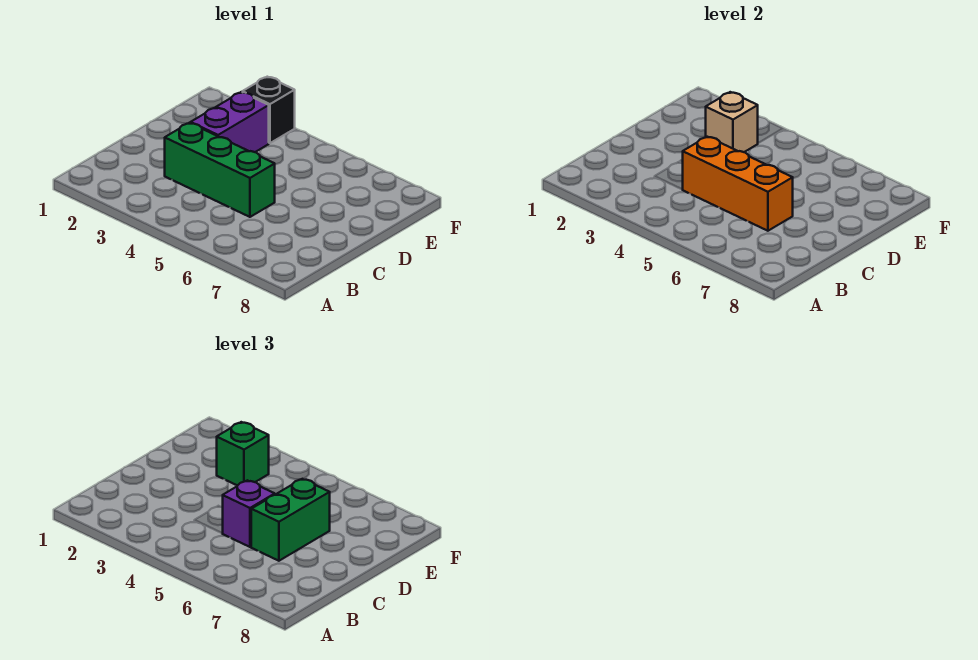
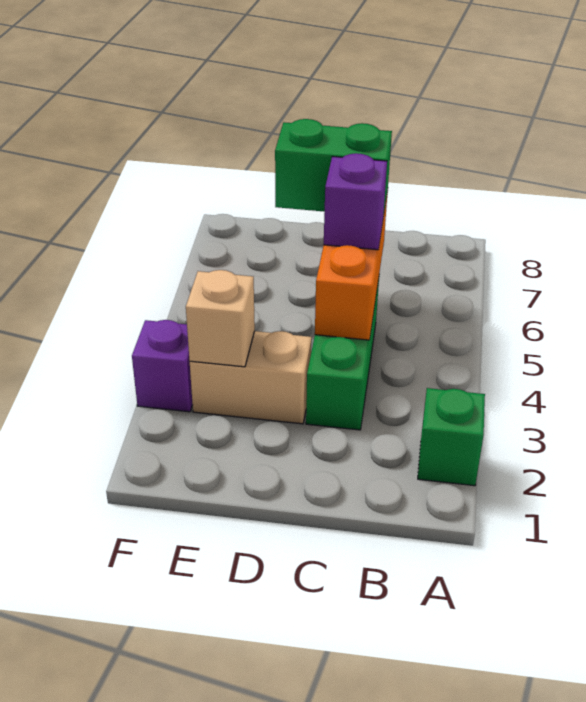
purple brick D3:E3 level 1 -> tan brick D3:E3 level 1
green brick E3 level 3 -> green brick A2 level 1
black brick F3 level 1 -> purple brick F3 level 1

